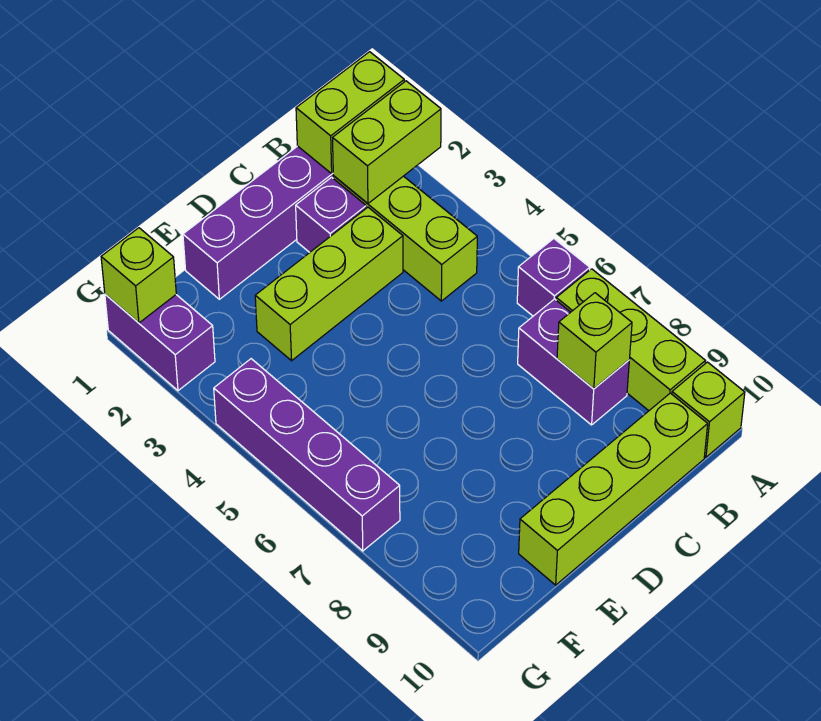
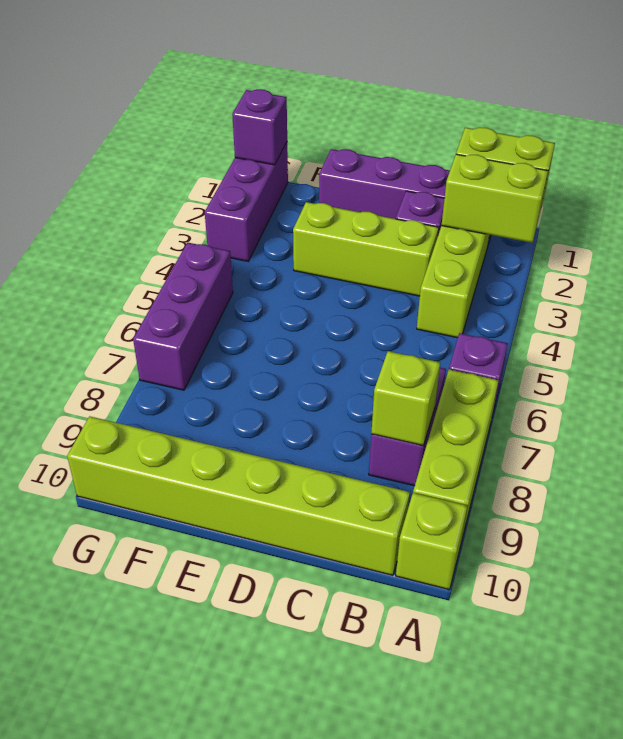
lime brick B10:E10 level 1 -> lime brick B10:G10 level 1
purple brick G1:G2 level 1 -> purple brick G1:G3 level 1
lime brick G1 level 2 -> purple brick G1 level 2
purple brick G4:G7 level 1 -> purple brick G5:G7 level 1

